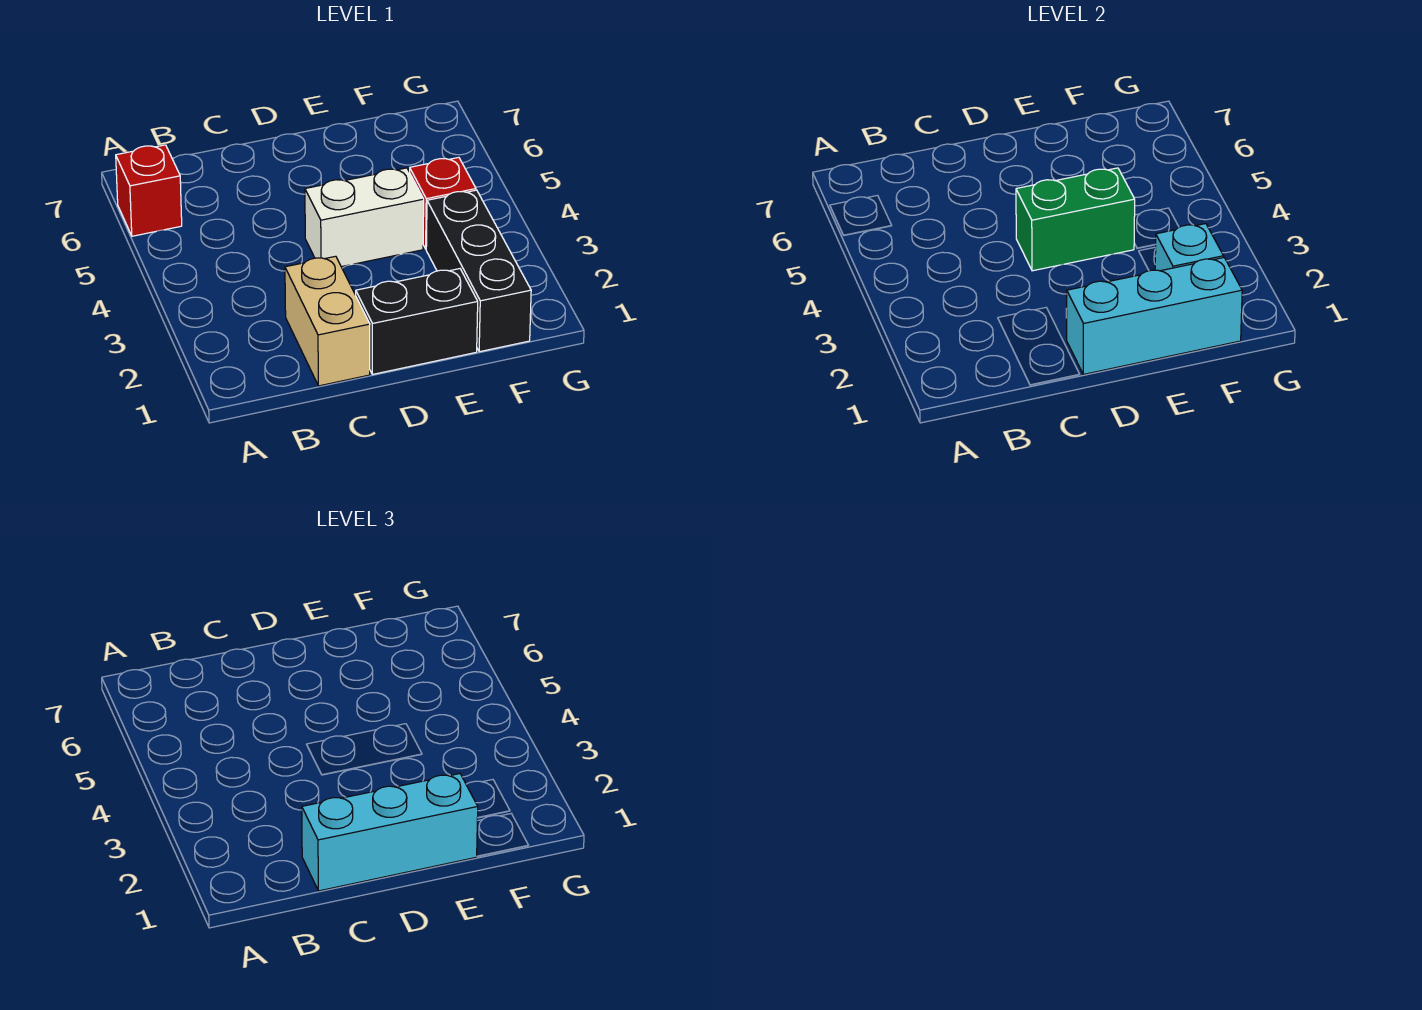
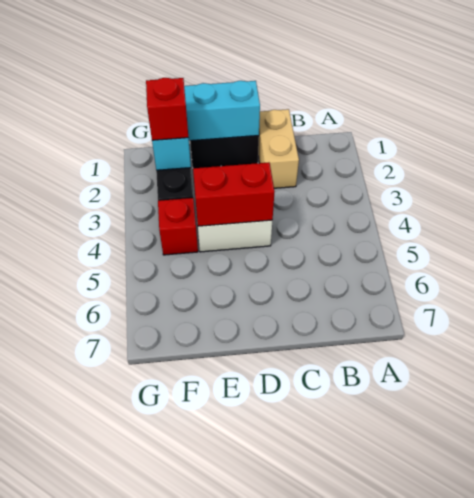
red brick A6 level 1 -> red brick F2 level 3
cyan brick C1:E1 level 3 -> none
green brick D4:E4 level 2 -> red brick D4:E4 level 2

